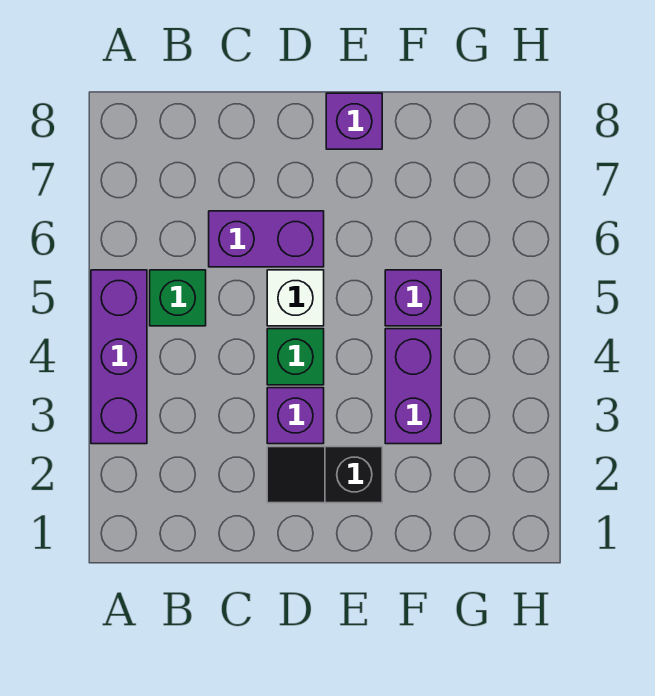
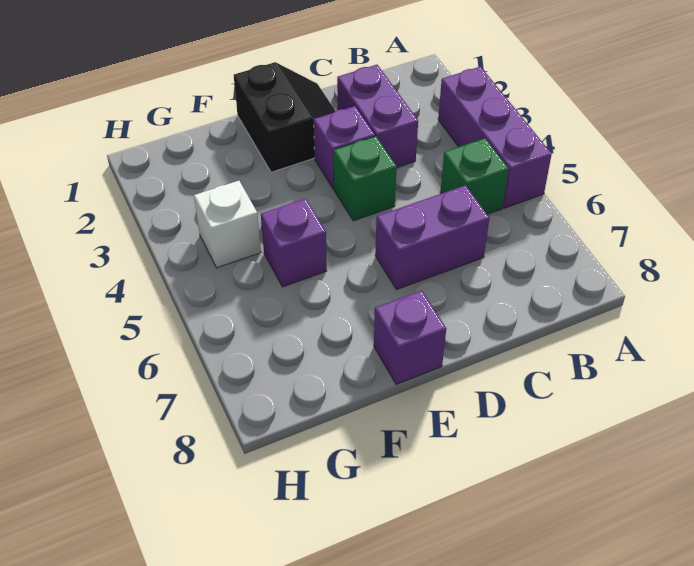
black slope D2:E2 level 1 top E -> black slope D1:E2 level 1 top E
white brick D5 level 1 -> white brick G4 level 1
purple brick F3:F4 level 1 -> purple brick C2:C3 level 1

